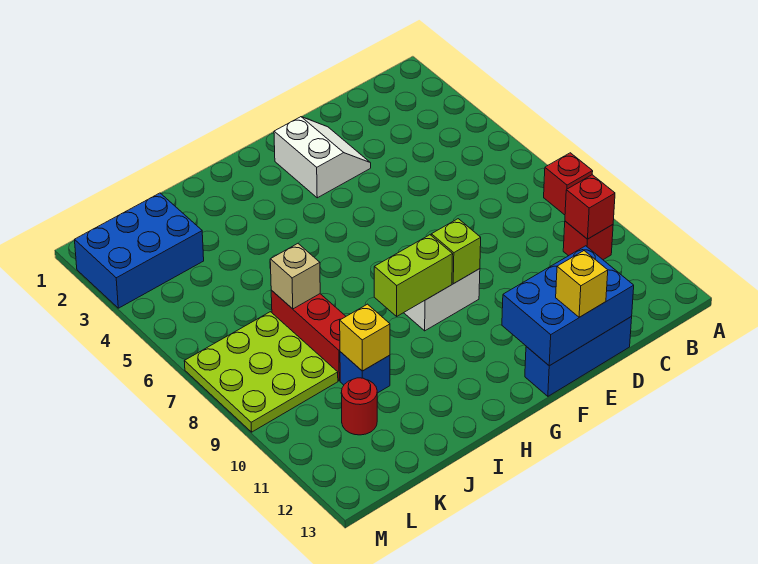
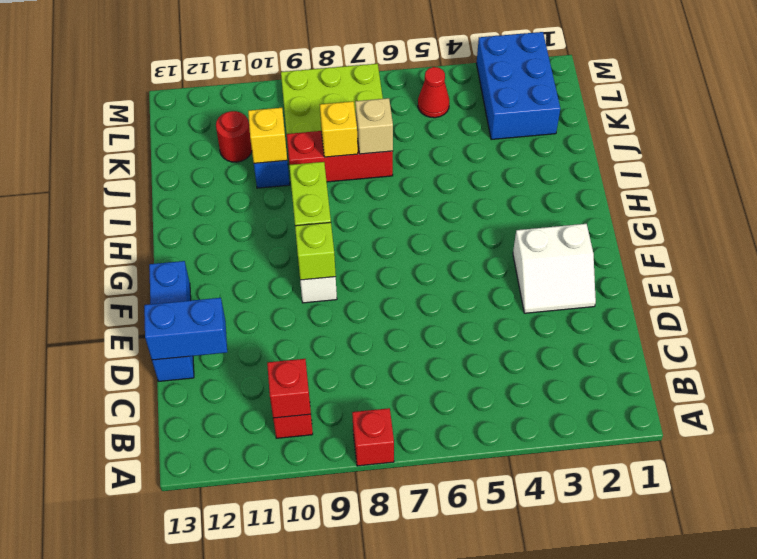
blue brick D12:F13 level 2 -> blue brick D12:D13 level 2
yellow brick E13 level 3 -> yellow brick J8 level 2
none -> red cone L5 level 1

